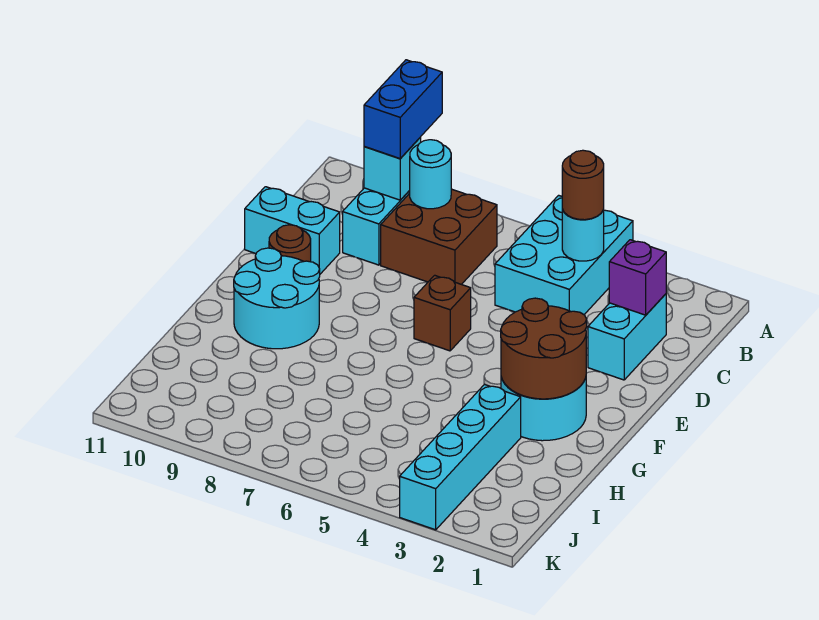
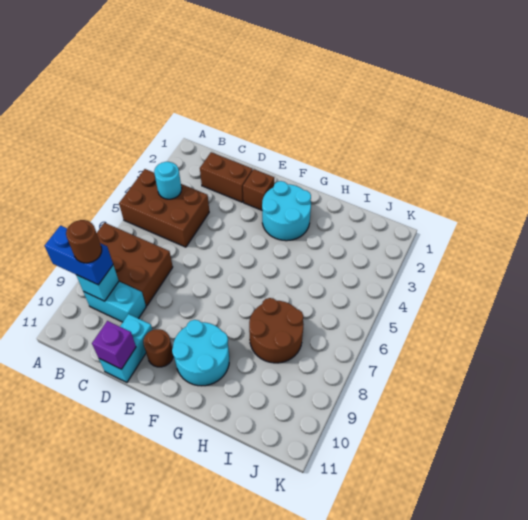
cyan brick A4:C5 level 1 -> brown brick A4:C5 level 1
brown round brick B4 level 3 -> brown round brick B9 level 4
brown brick B7:C8 level 1 -> brown brick A7:C8 level 1
cyan round brick B8 level 2 -> none
cyan brick C2:D2 level 1 -> brown brick C2:D2 level 1
purple brick C2 level 2 -> purple brick D11 level 2
brown brick E6 level 1 -> brown brick E2 level 1
brown round brick F2:G3 level 2 -> brown round brick H7:I8 level 1
cyan brick H3:K3 level 1 -> none

